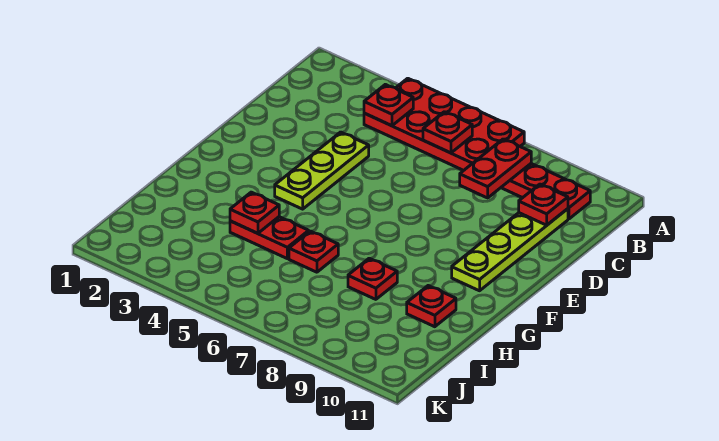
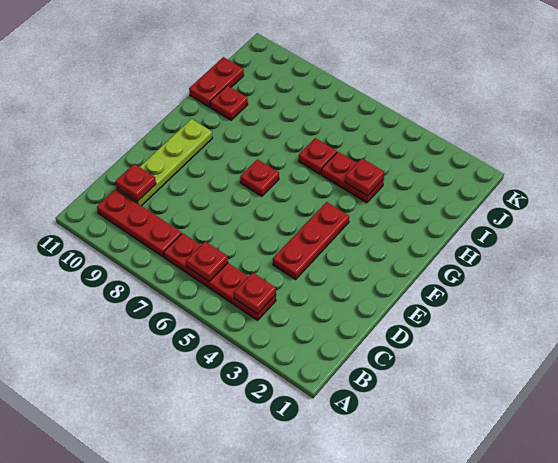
red plate A4:B7 level 1 -> red plate B4:B7 level 1
red plate B8:C8 level 2 -> red plate H11:I11 level 1
lime plate D4:F4 level 1 -> red plate D4:F4 level 1
red plate H8 level 1 -> red plate F7 level 1

